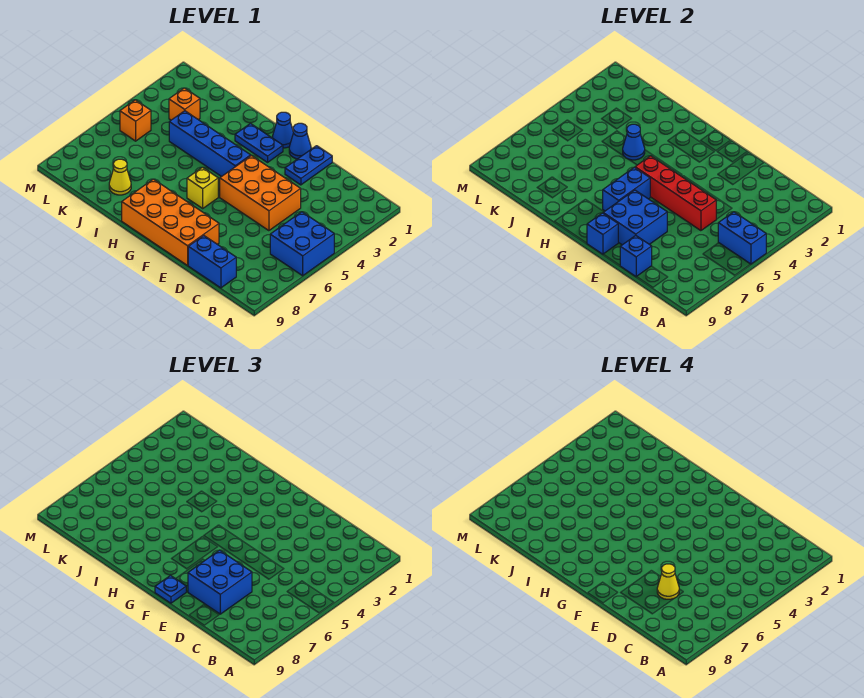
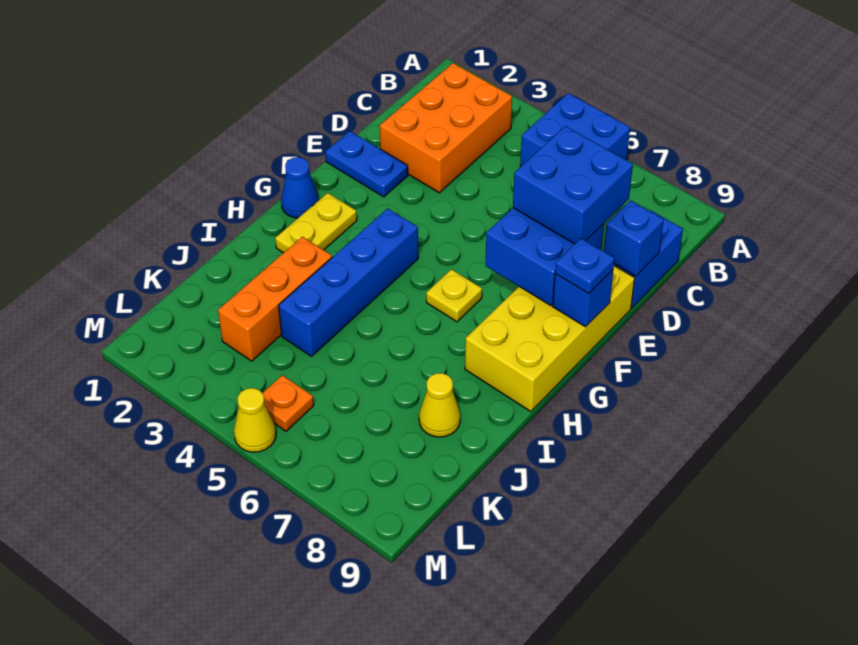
blue brick A5:B5 level 2 -> none
orange brick D4:F5 level 1 -> orange brick B2:D3 level 1
red brick D5:G5 level 2 -> none
yellow cone D7 level 4 -> yellow cone M5 level 1
orange brick E8:H9 level 1 -> yellow brick E8:H9 level 1
blue cone F1 level 1 -> none
blue plate G2:H2 level 1 -> yellow plate G2:H2 level 1
yellow brick G6 level 1 -> yellow plate G6 level 1
blue brick G6:G7 level 2 -> none
blue cone I4 level 2 -> none
orange brick K3 level 1 -> orange brick I3:K3 level 1
orange brick L5 level 1 -> orange plate L5 level 1

